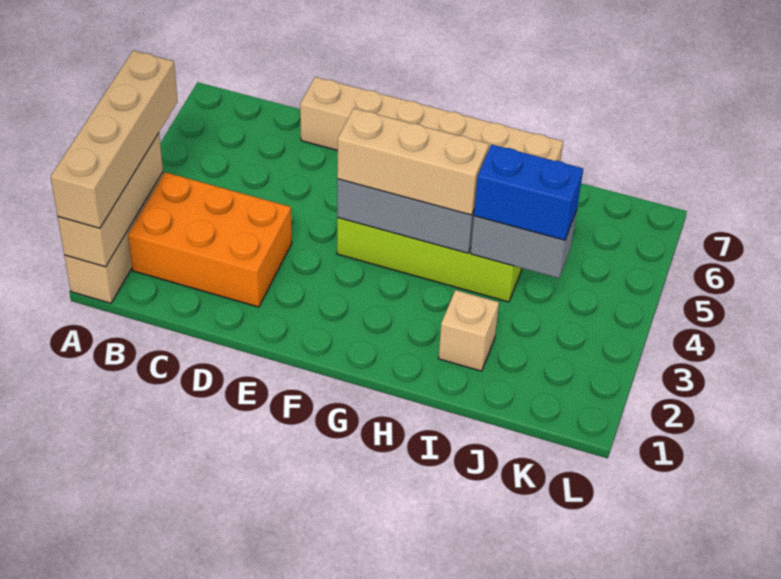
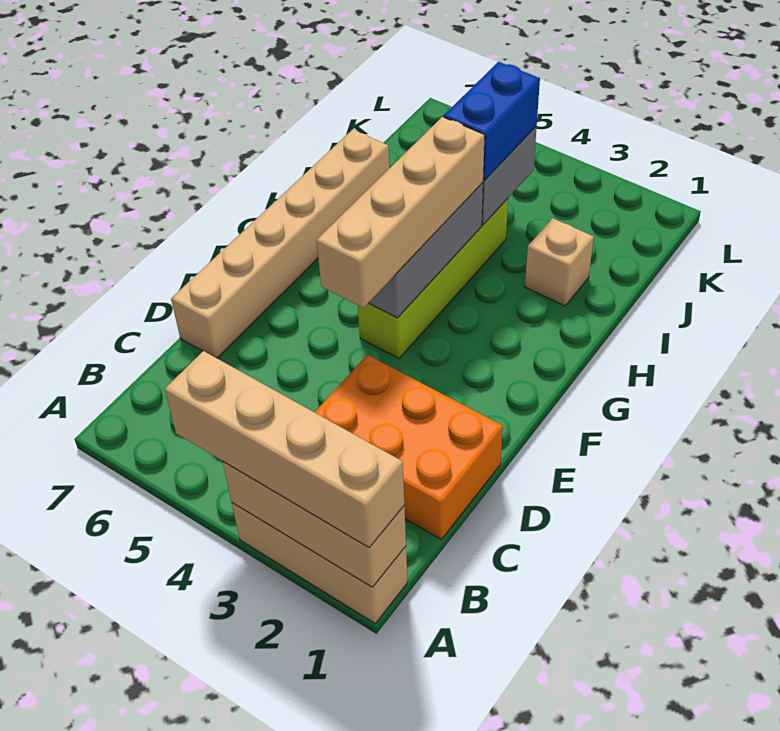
orange brick B2:D3 level 1 -> orange brick C1:D3 level 1
tan brick F4:H4 level 3 -> tan brick E4:H4 level 3

